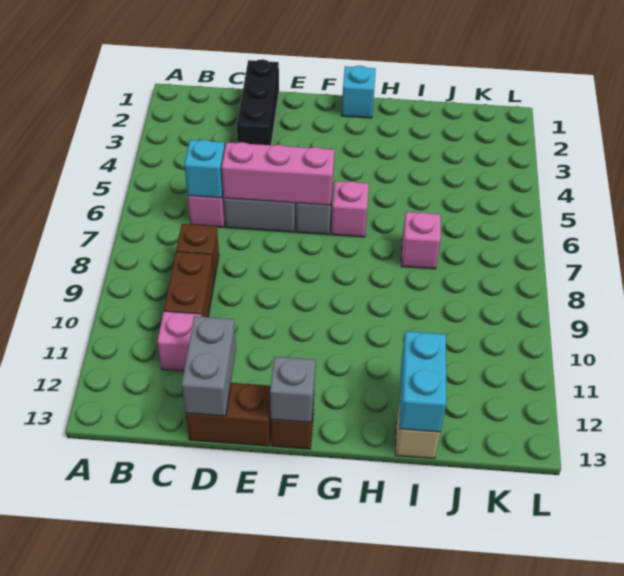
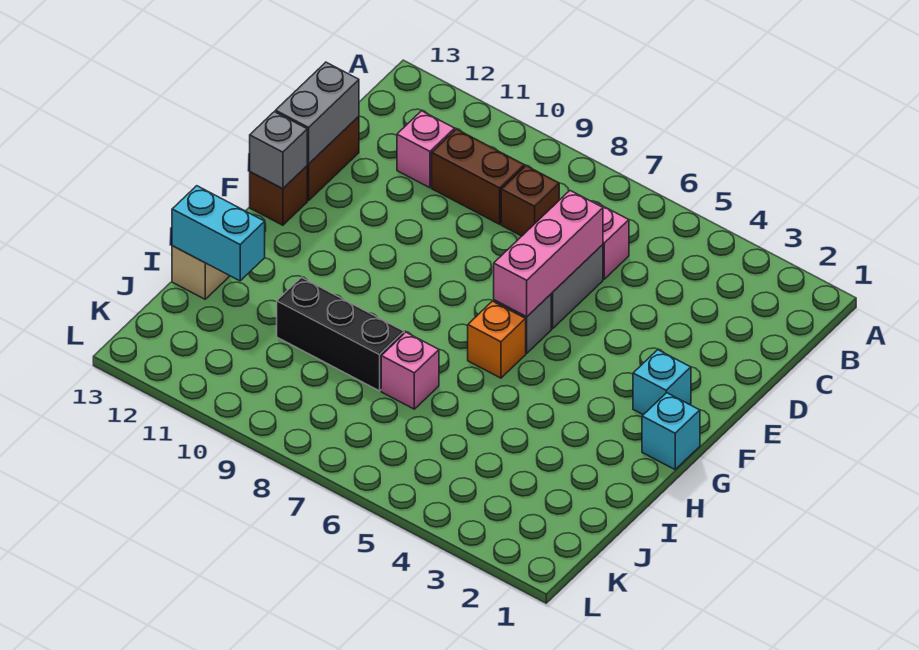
cyan brick C6 level 2 -> cyan brick F2 level 1
black brick D1:D3 level 1 -> black brick I8:I10 level 1
grey brick D12:D13 level 2 -> grey brick D13:E13 level 2
pink brick G6 level 1 -> orange brick G6 level 1

